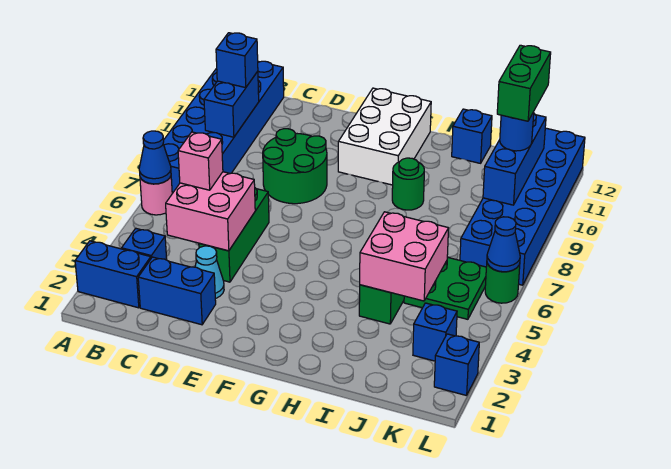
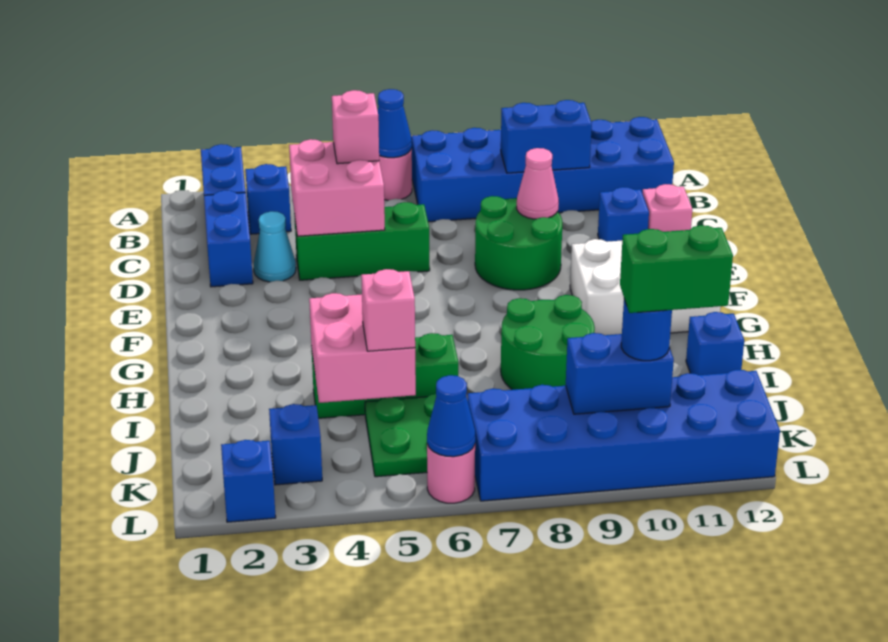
blue brick B10 level 3 -> blue brick D11 level 1
none -> pink cone D9 level 2
none -> pink brick D12 level 1
green round brick H9 level 1 -> green round brick H8:I9 level 1
none -> pink brick J5 level 3
blue brick K9:K11 level 2 -> blue brick K9:K10 level 2
green round brick L6 level 1 -> pink round brick L6 level 1

